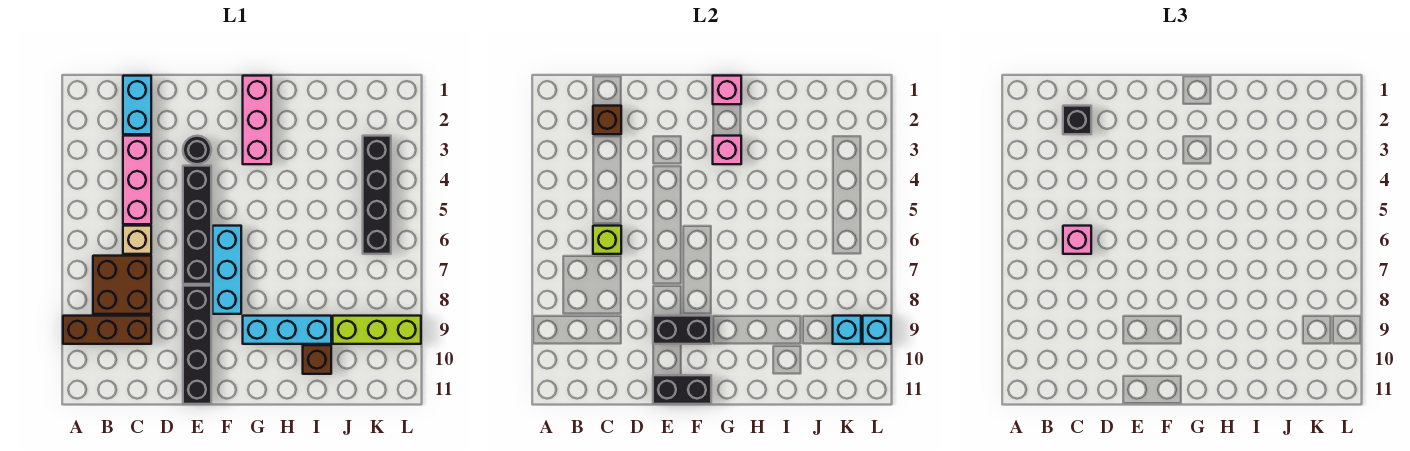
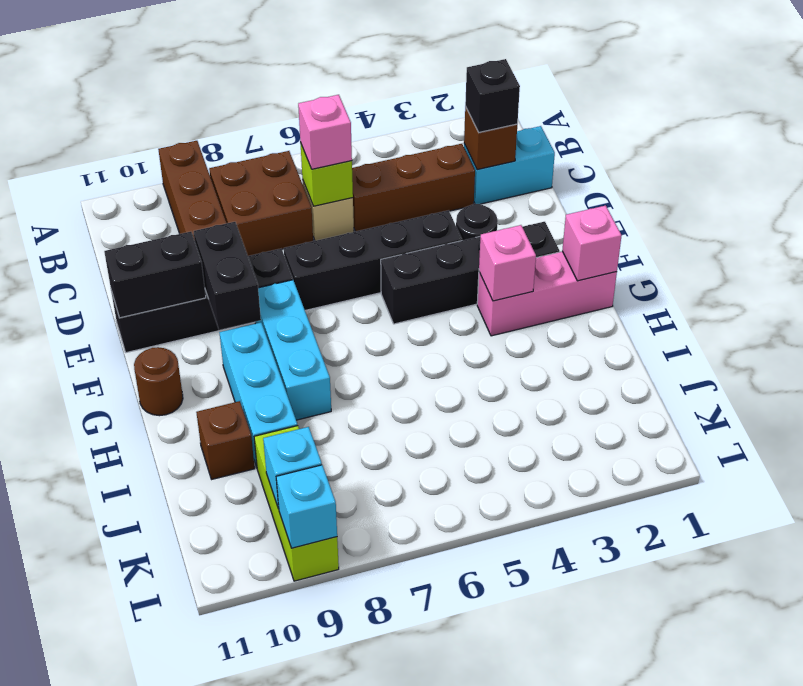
pink brick C3:C5 level 1 -> brown brick C3:C5 level 1
black brick E11:F11 level 2 -> black brick E10:E11 level 2
cyan brick F6:F8 level 1 -> cyan brick F8:H8 level 1
none -> brown round brick G11 level 1
black brick K3:K6 level 1 -> black brick F2:F5 level 1

